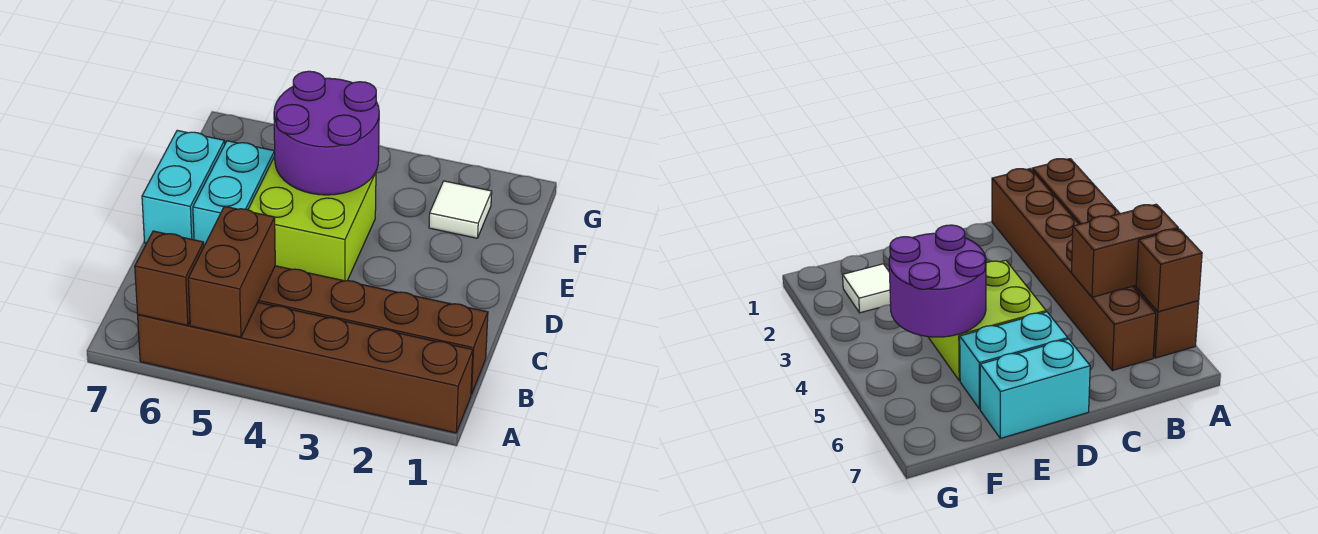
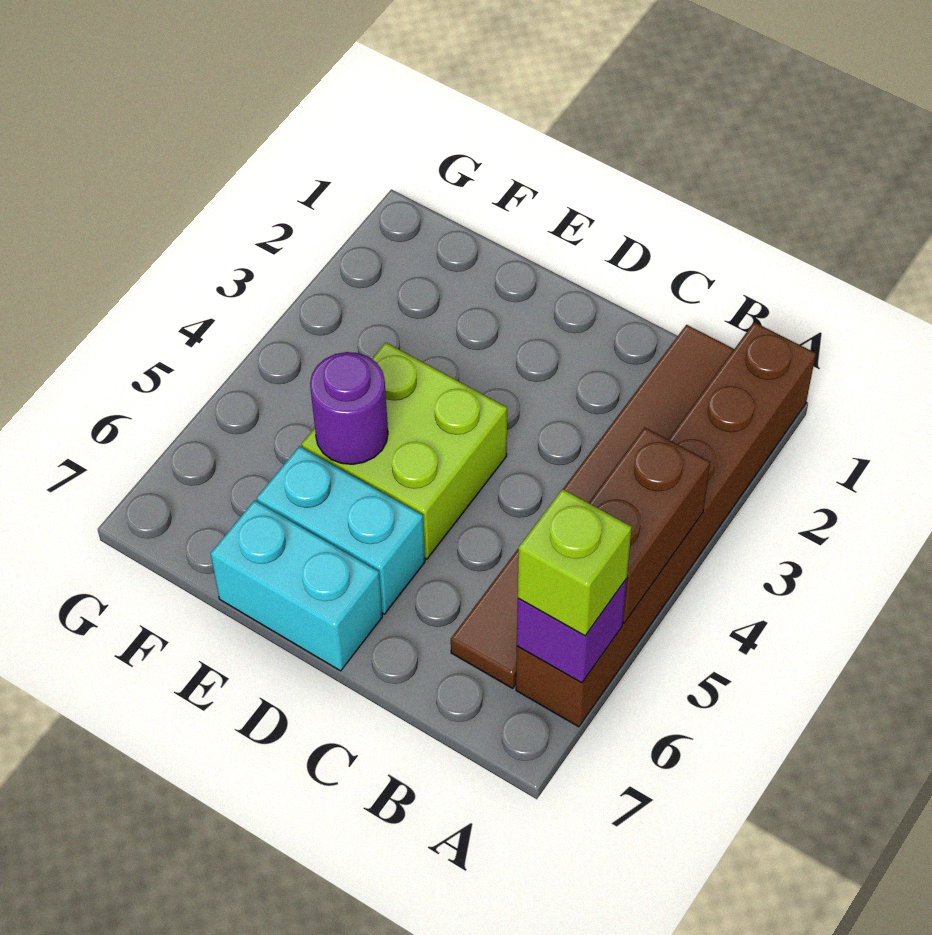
brown brick A5:B5 level 2 -> brown brick A4:A5 level 2
brown brick A6 level 2 -> purple brick A6 level 2
none -> lime brick A6 level 3
brown brick B1:B6 level 1 -> brown tile B1:B6 level 1
purple round brick E4:F5 level 2 -> purple round brick E5 level 2
white tile F2 level 1 -> none

